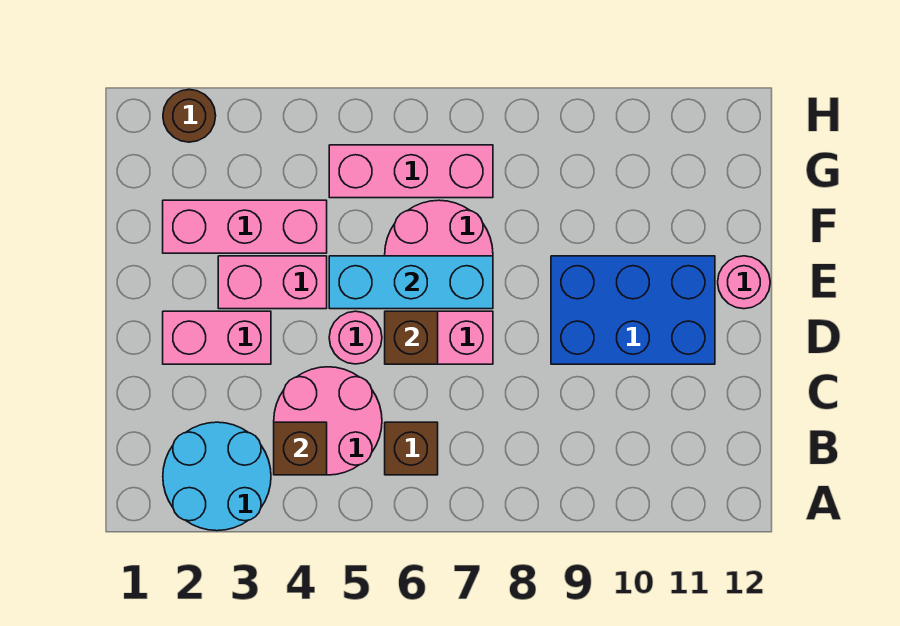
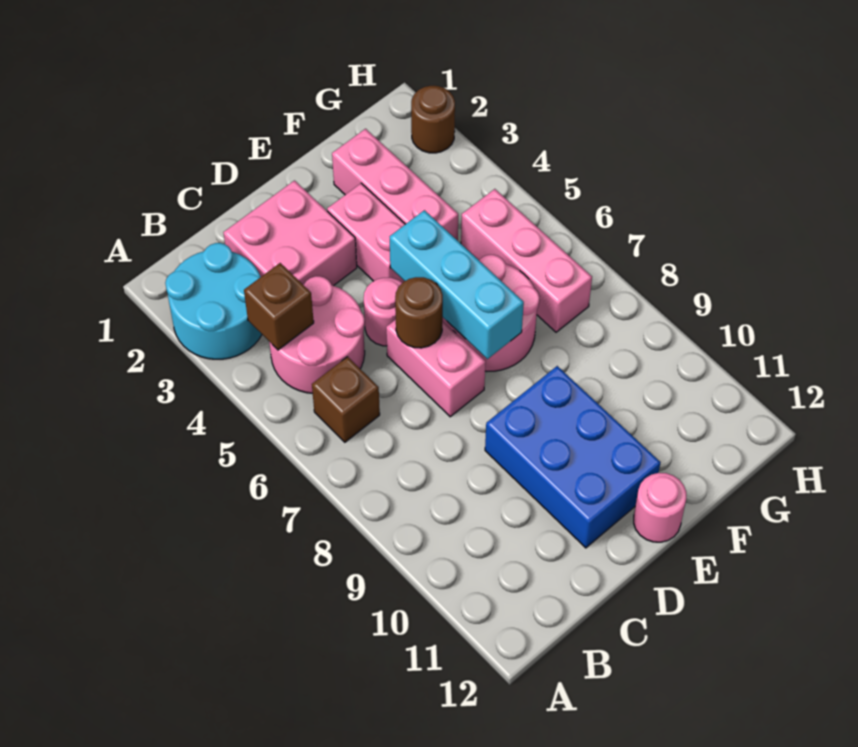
pink brick D2:D3 level 1 -> pink brick C2:D3 level 1
brown brick D6 level 2 -> brown round brick D6 level 2

